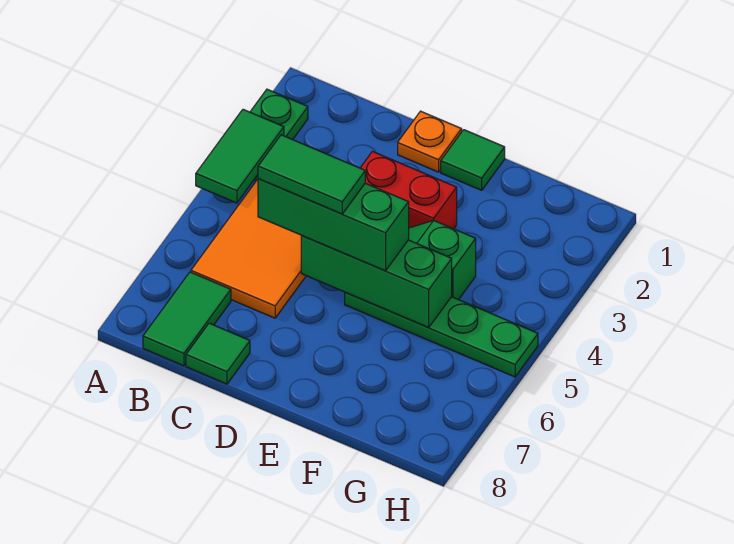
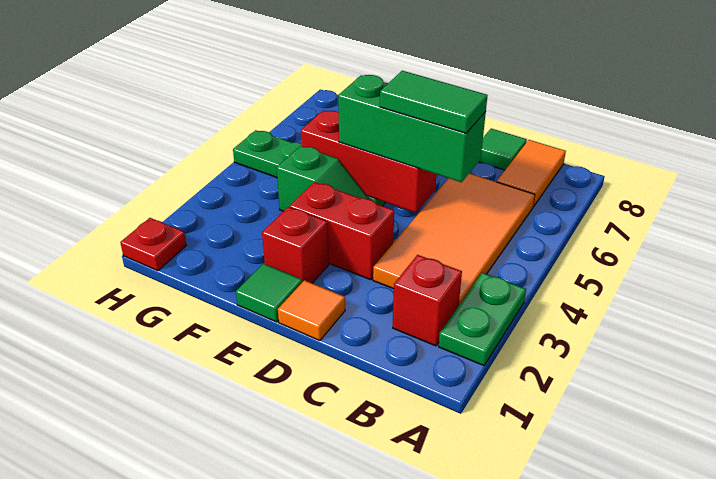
green tile A3:A4 level 2 -> none
none -> red brick B2 level 1
green tile B7:B8 level 1 -> orange tile B7:B8 level 1
orange plate D1 level 1 -> orange tile D1 level 1
green brick D5:F5 level 2 -> red brick D5:F5 level 2
none -> red brick E2 level 1
none -> red plate H1 level 1

